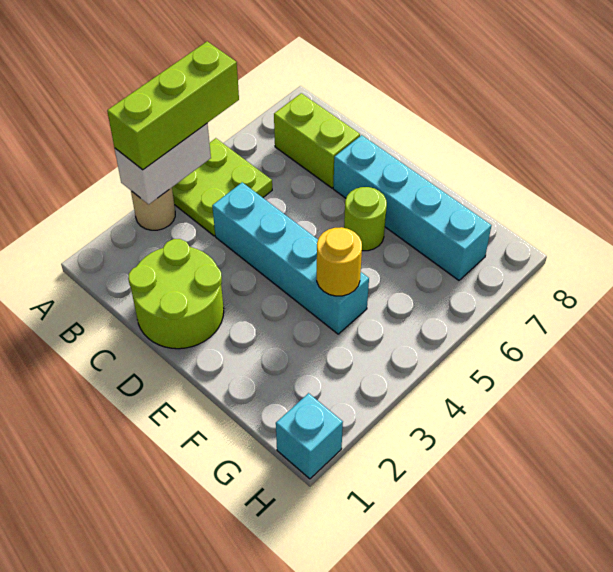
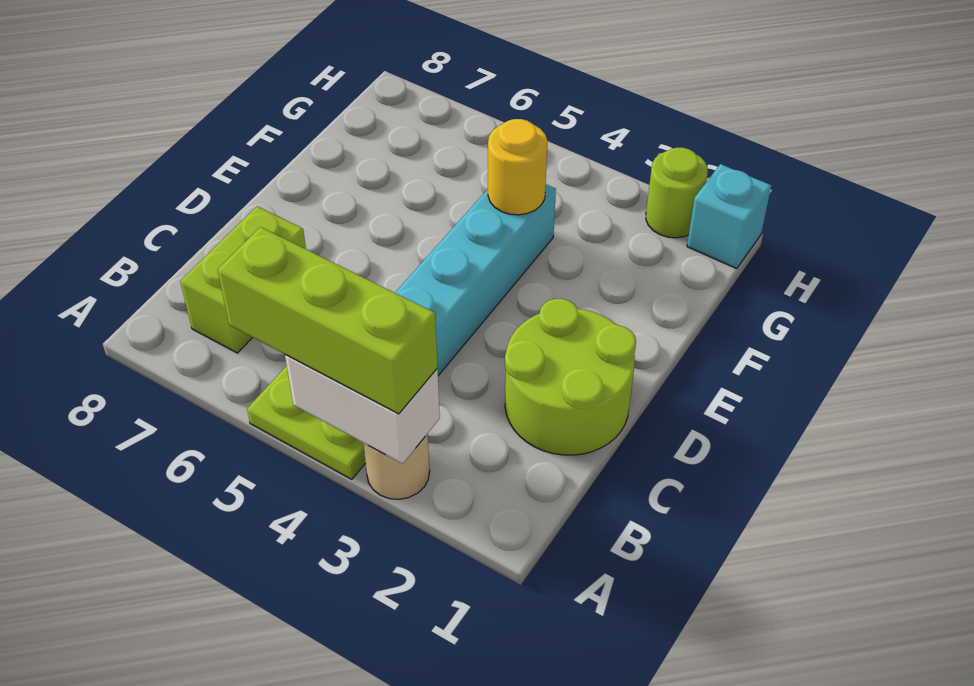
cyan brick D7:G7 level 1 -> none
lime round brick E6 level 1 -> lime round brick H2 level 1

